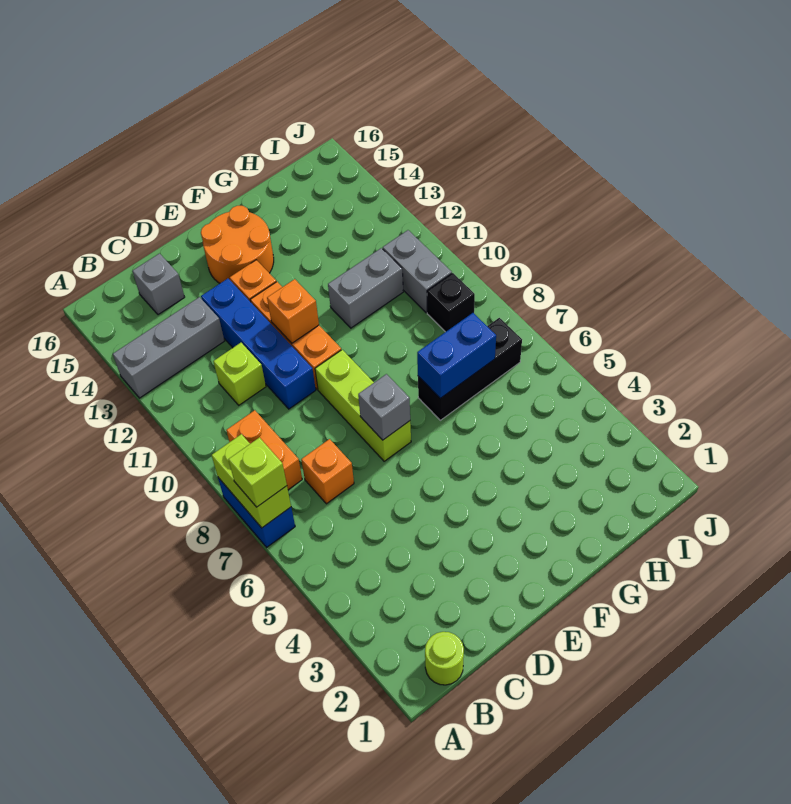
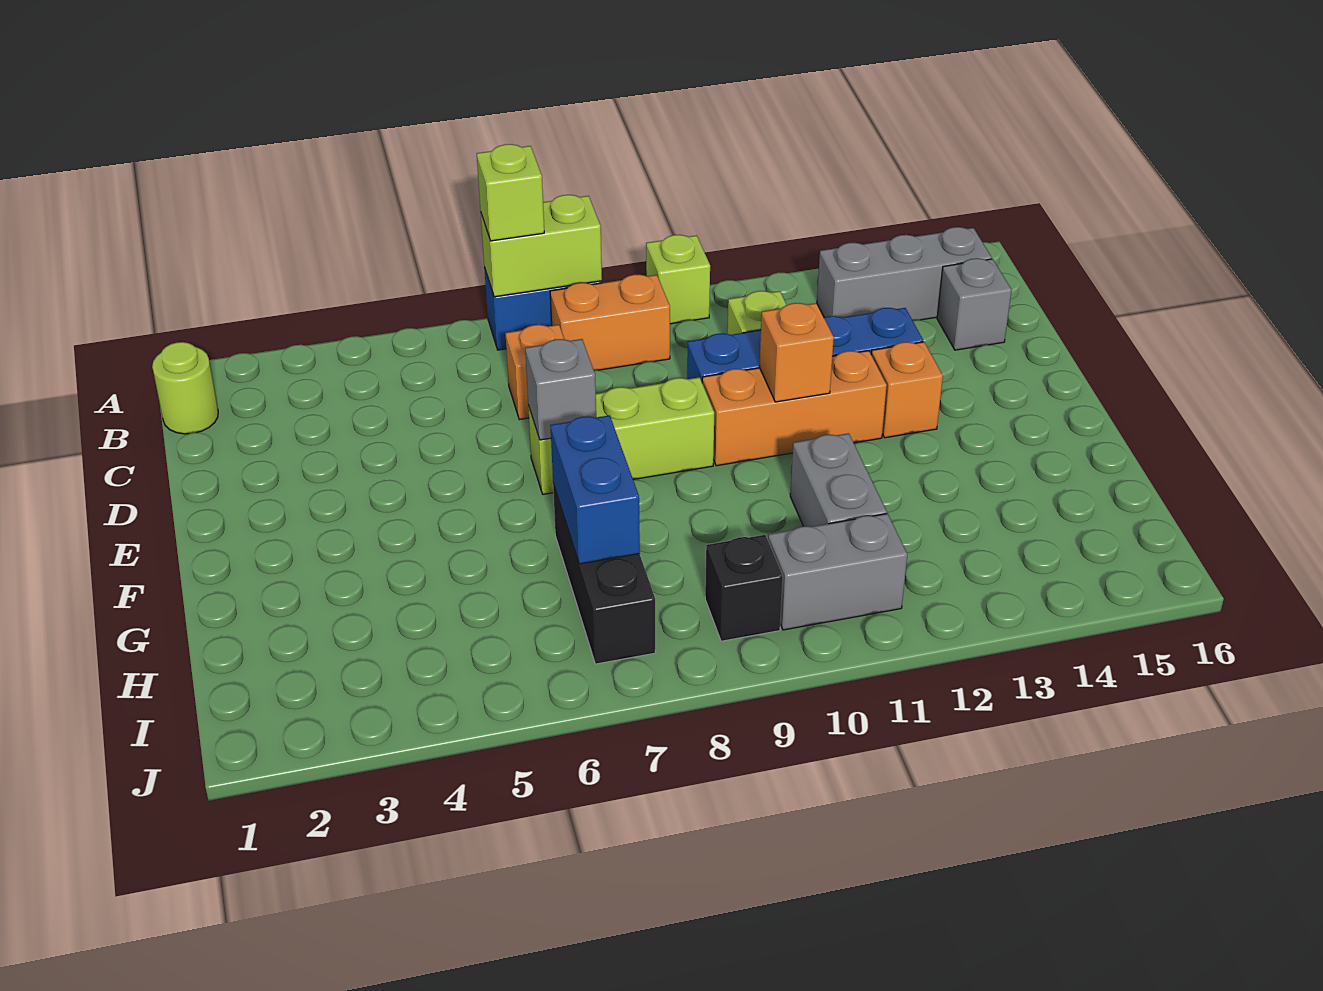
none -> lime brick A10 level 1
grey brick A13:C13 level 1 -> grey brick B13:B15 level 1
orange round brick E14:F15 level 1 -> none

